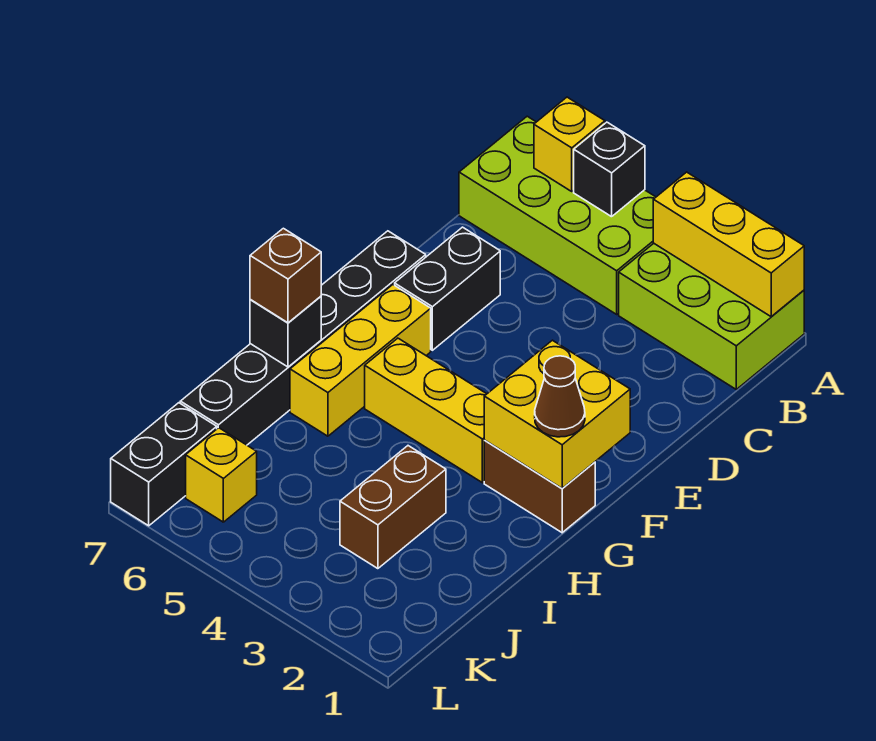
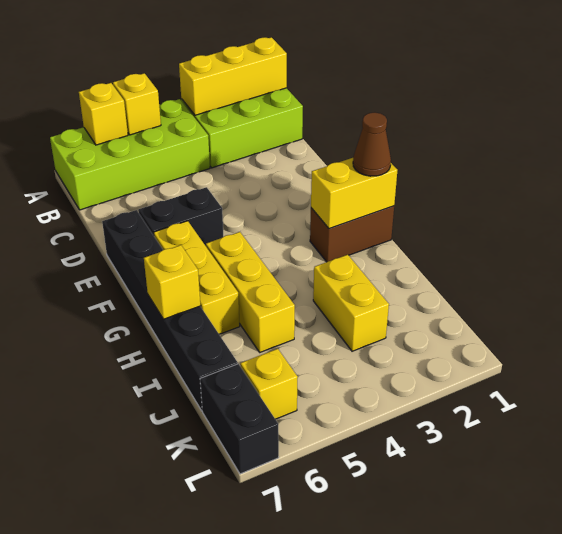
black brick A5 level 2 -> yellow brick A5 level 2
black brick D6:E6 level 1 -> black brick E5:E6 level 1
yellow brick F1:G2 level 2 -> yellow brick G1:G2 level 2
yellow brick G3:G5 level 1 -> yellow brick G5:I5 level 1
black brick H7 level 2 -> yellow brick H7 level 2
brown brick H7 level 3 -> none
brown brick I3:J3 level 1 -> yellow brick I3:J3 level 1

